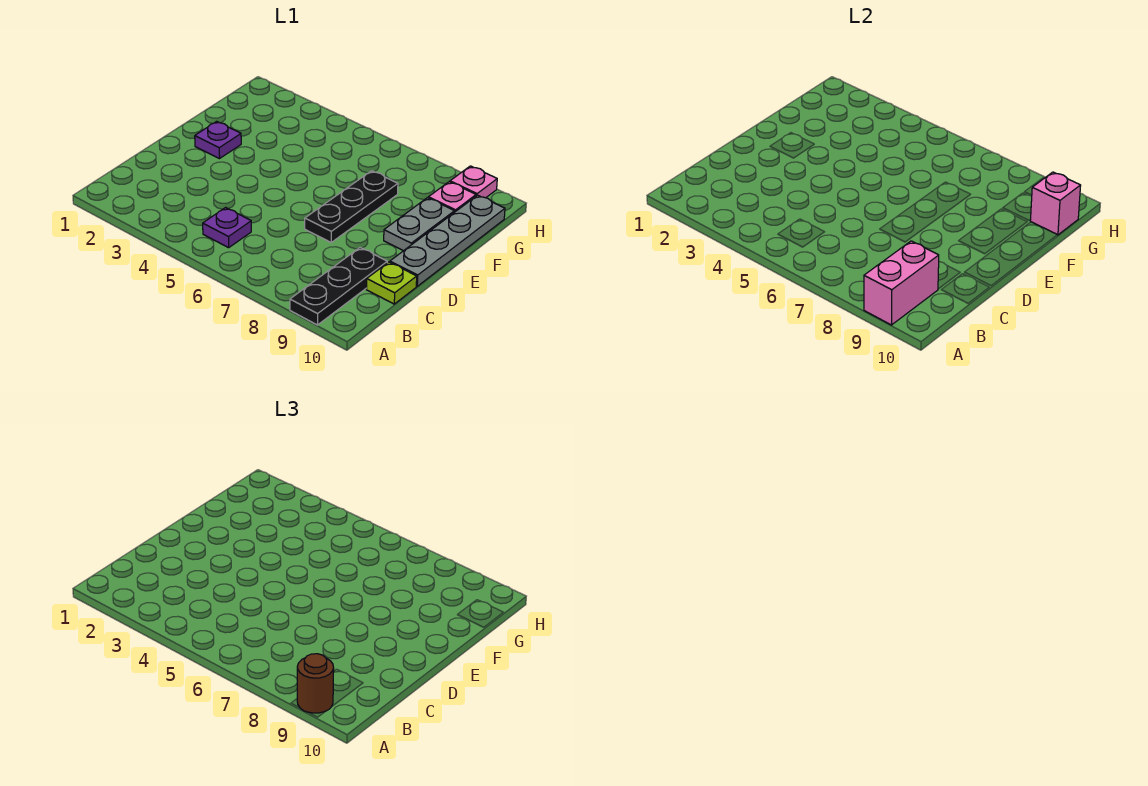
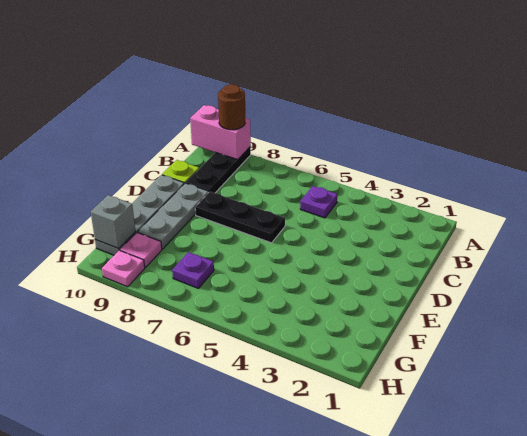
pink brick A9:B9 level 2 -> pink brick A9:A10 level 2
black plate D7:F7 level 1 -> black plate D6:D8 level 1
purple plate E2 level 1 -> purple plate G7 level 1
grey plate E9:F9 level 1 -> grey plate D9:F9 level 1
pink brick G10 level 2 -> grey brick G10 level 2

